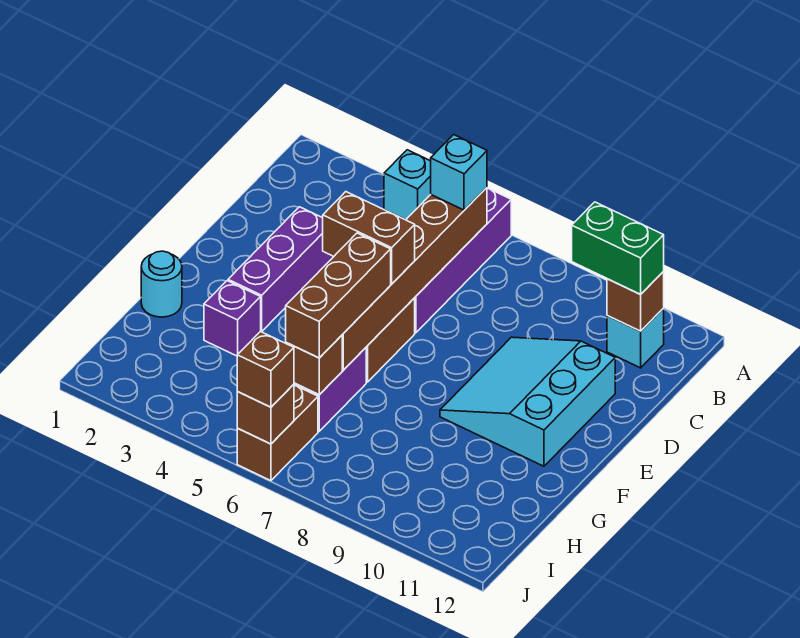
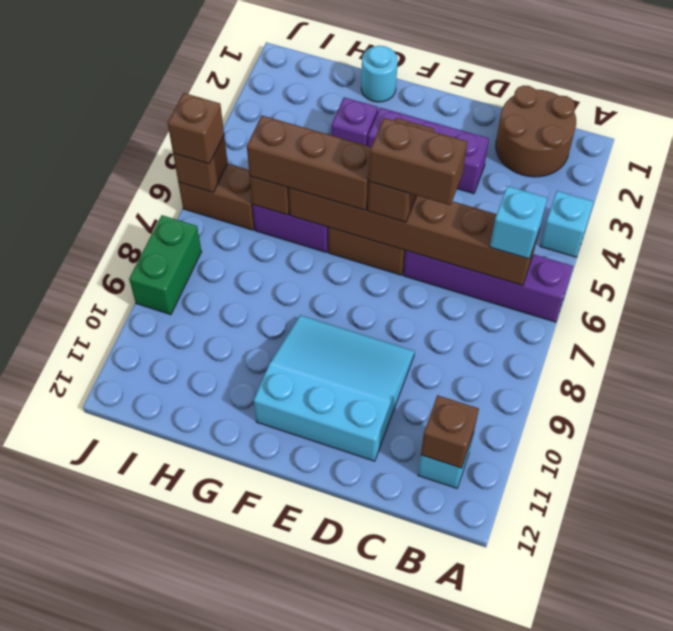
none -> brown round brick B1:C2 level 1
green brick B10:B11 level 3 -> green brick J8:J9 level 1
none -> brown brick D6:E6 level 4

